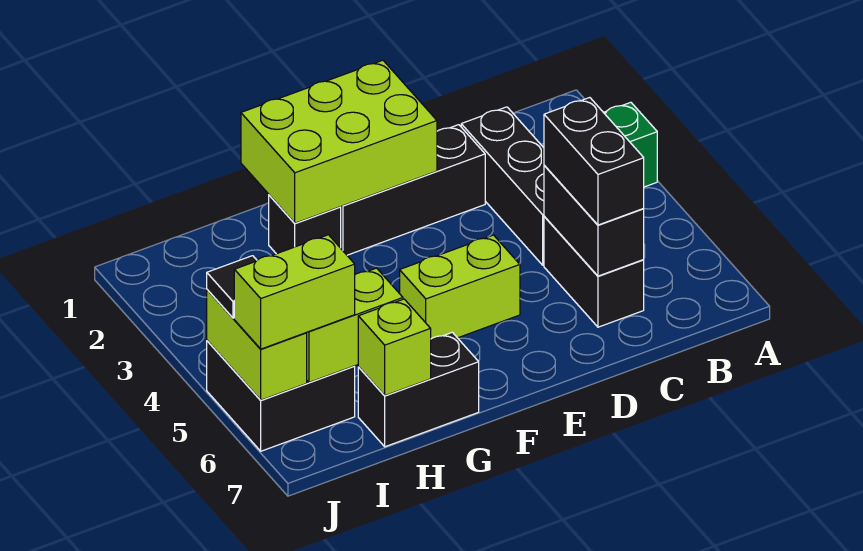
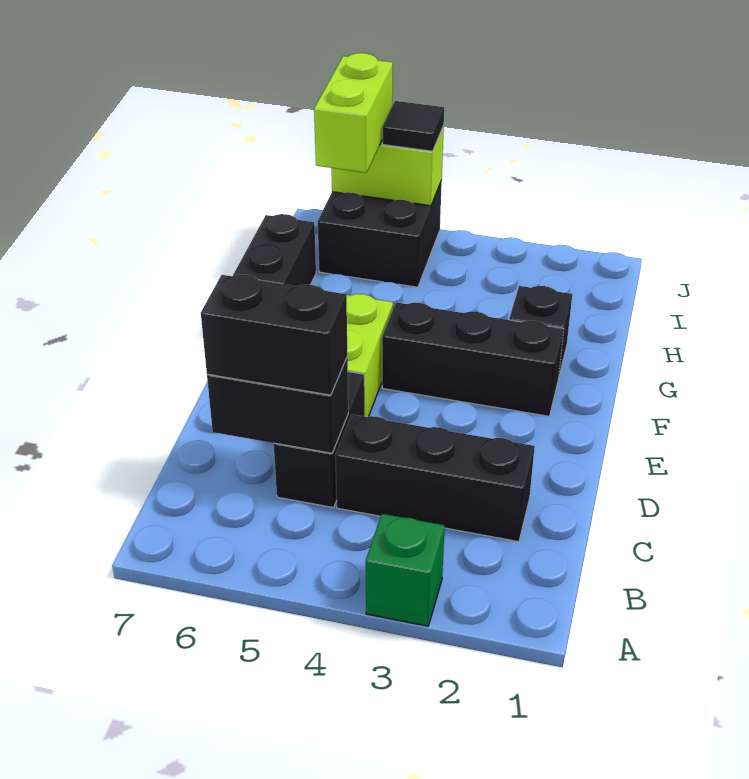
black brick C5:C6 level 1 -> black brick C5:D5 level 1
black brick D2:F2 level 1 -> black brick F2:F4 level 1
lime brick E1:G2 level 2 -> none
lime brick H6:I6 level 2 -> none
lime brick H7 level 2 -> none

